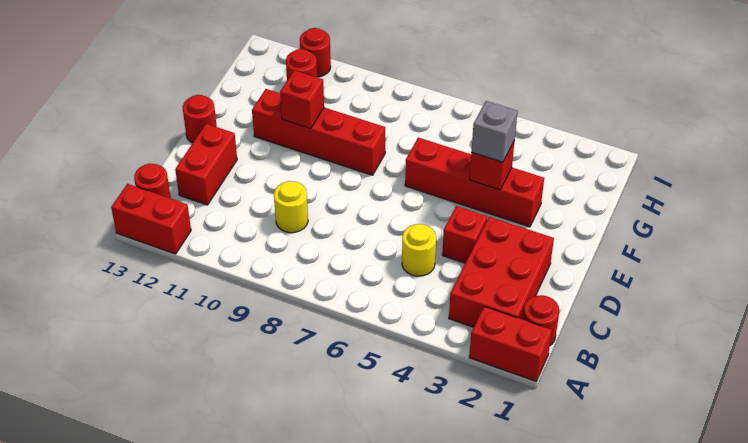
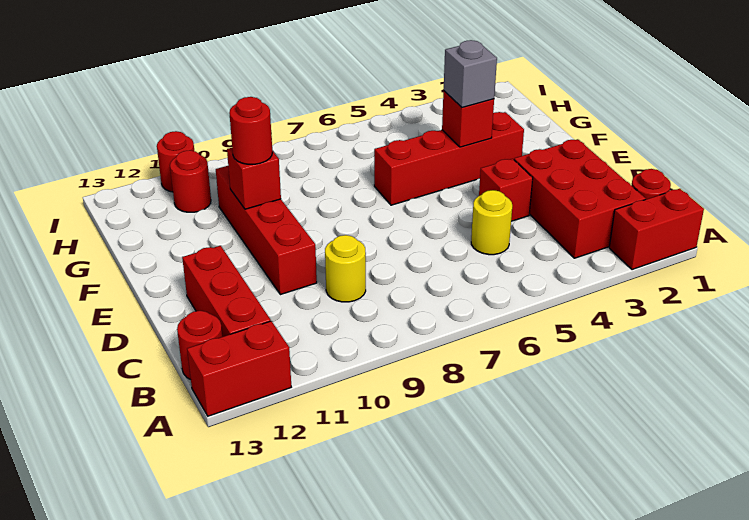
red brick C12:D12 level 1 -> red brick B12:D12 level 1
red round brick E13 level 1 -> red round brick F10 level 3
red brick F8:F11 level 1 -> red brick D10:G10 level 1

